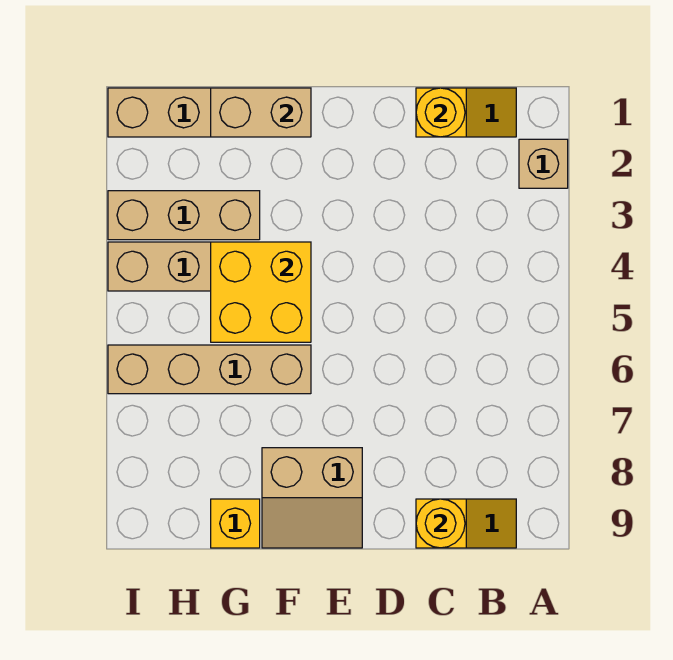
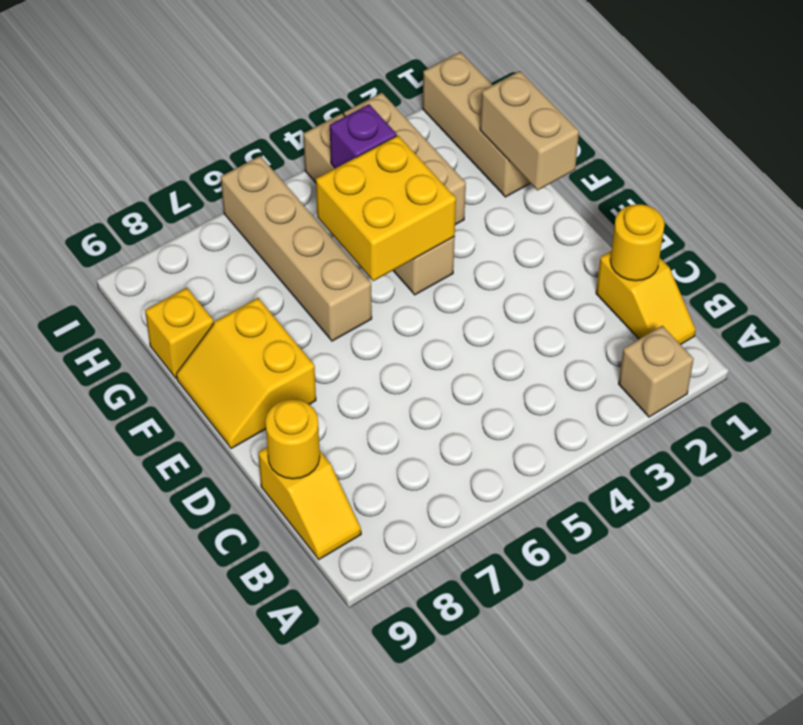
tan slope E8:F9 level 1 top 8 -> yellow slope E8:F9 level 1 top 8
none -> purple brick H4 level 2

